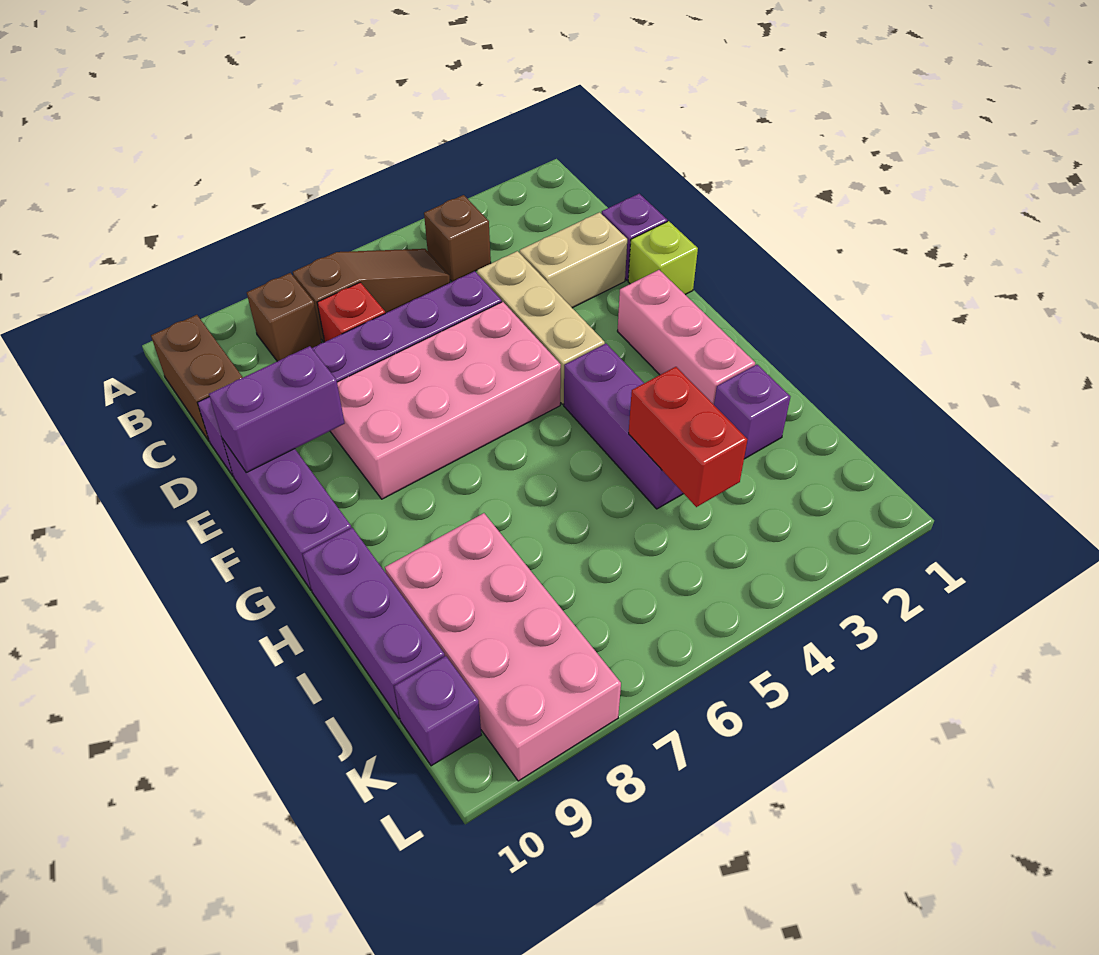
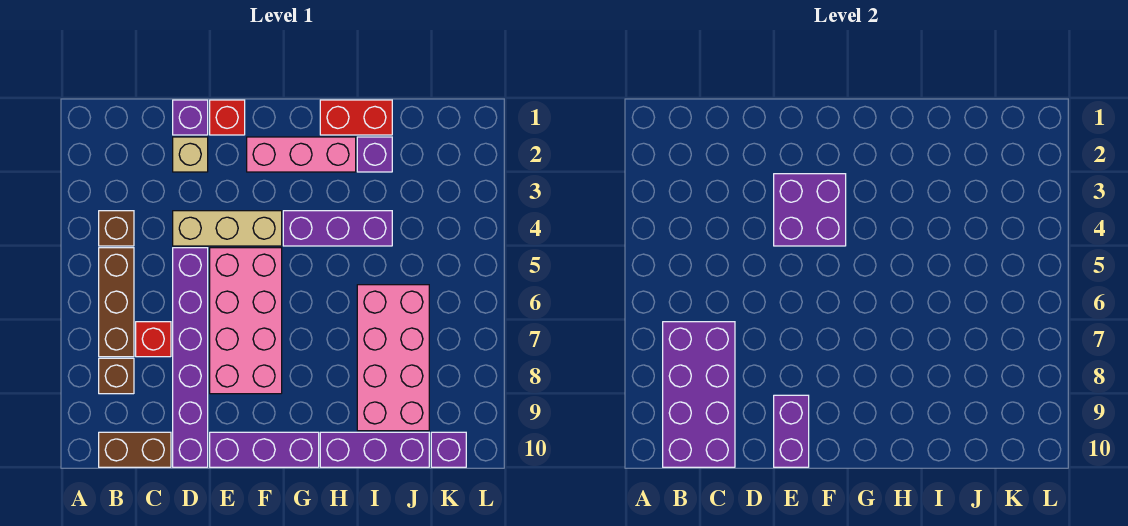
brown slope B5:B7 level 1 top 7 -> brown brick B5:B7 level 1
none -> purple brick B7:C10 level 2
tan brick D2:D3 level 1 -> tan brick D2 level 1
lime brick E1 level 1 -> red brick E1 level 1
none -> purple brick E3:F4 level 2
red brick I4:J4 level 2 -> red brick H1:I1 level 1
pink brick I8:L9 level 1 -> pink brick I6:J9 level 1

